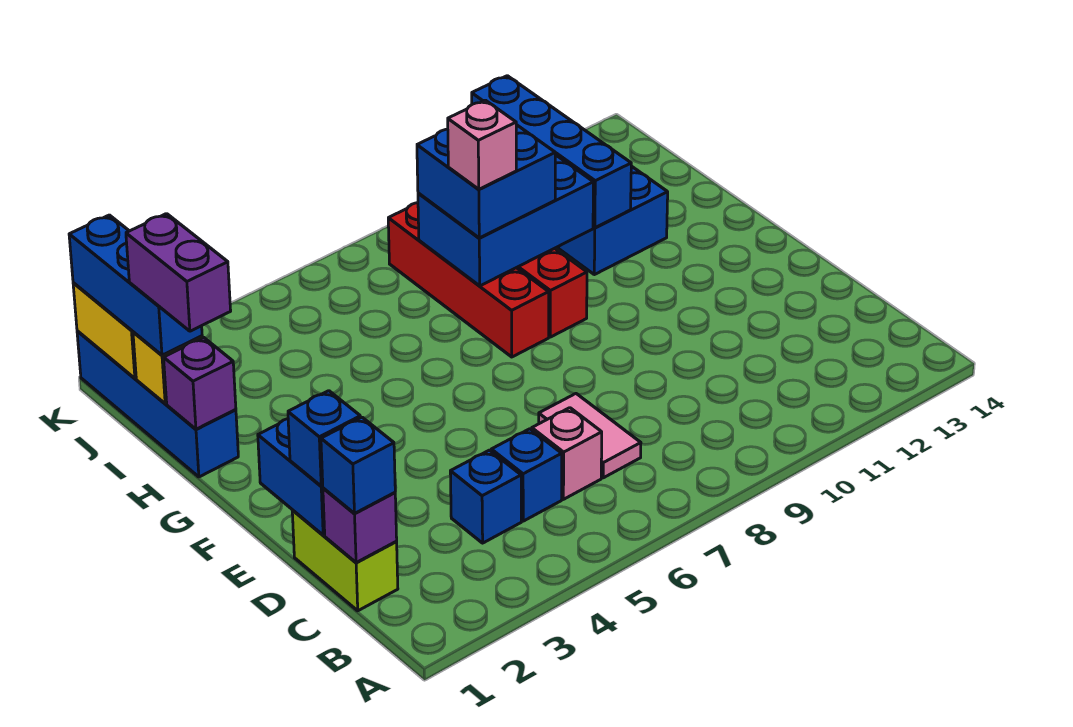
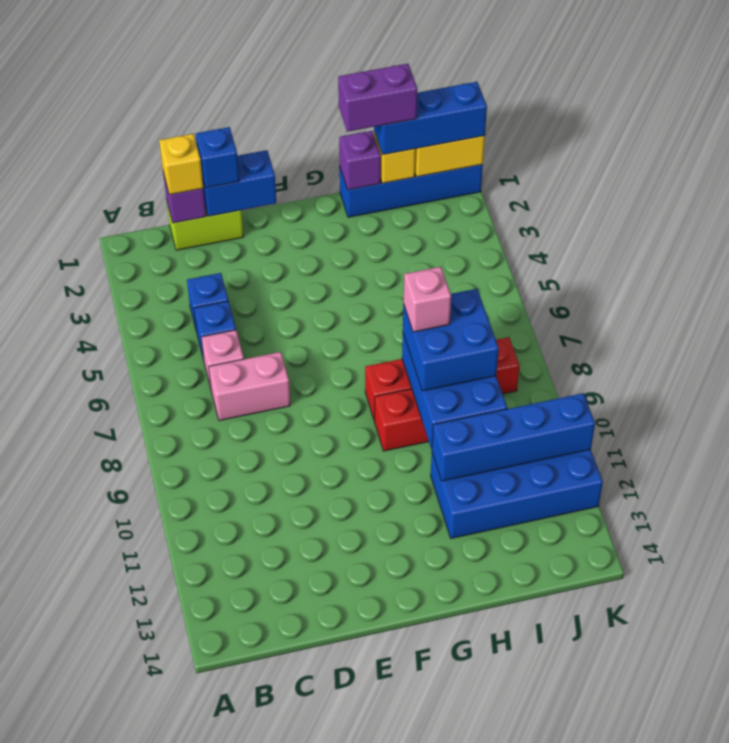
blue brick C1 level 3 -> yellow brick C1 level 3
pink tile C7:D7 level 1 -> pink brick C7:D7 level 1

